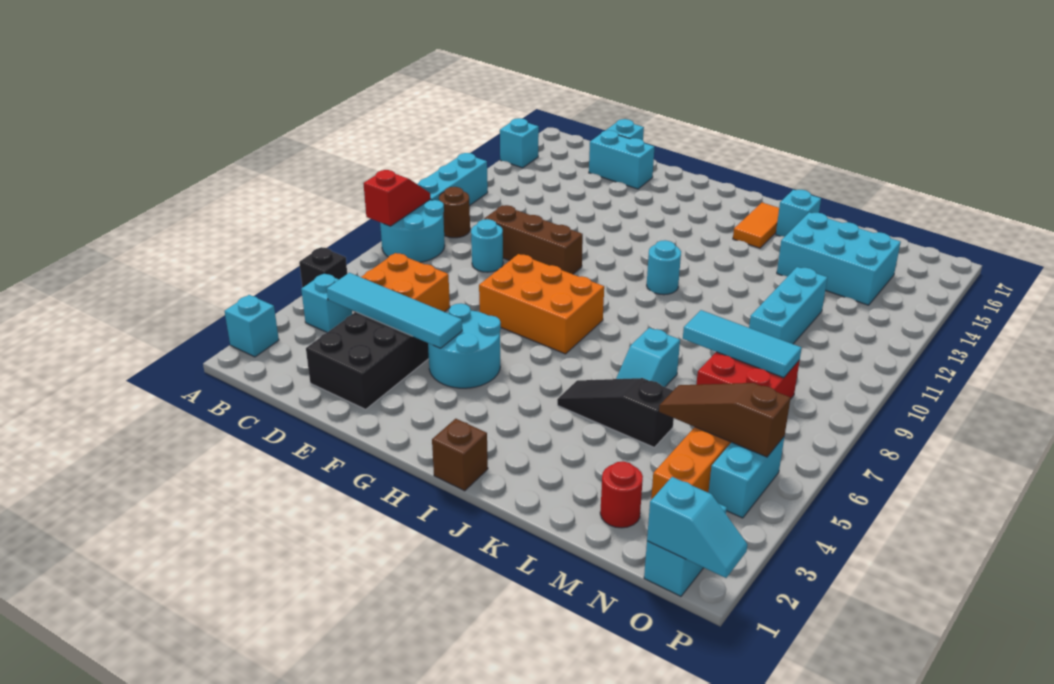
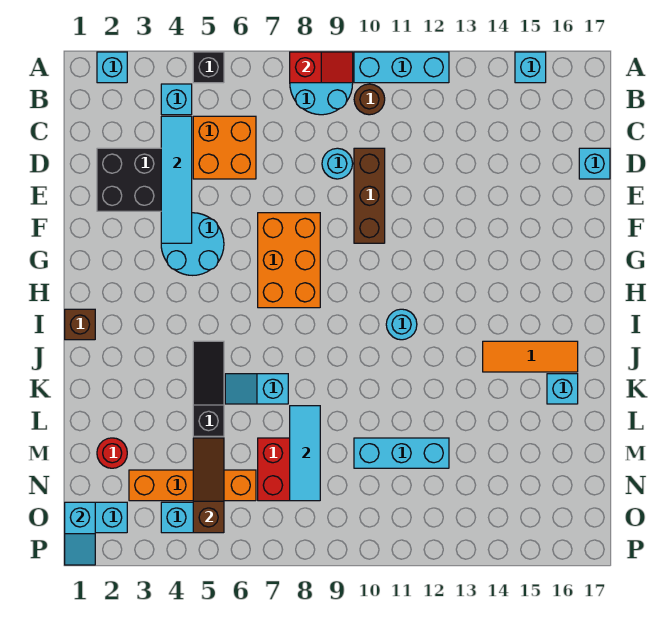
cyan brick D16:E16 level 1 -> none
orange tile J15:J16 level 1 -> orange tile J14:J16 level 1
cyan brick L14:N15 level 1 -> none

